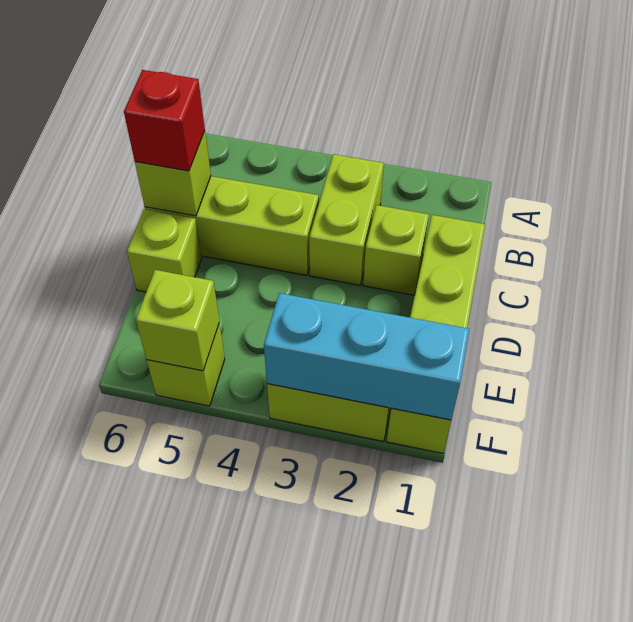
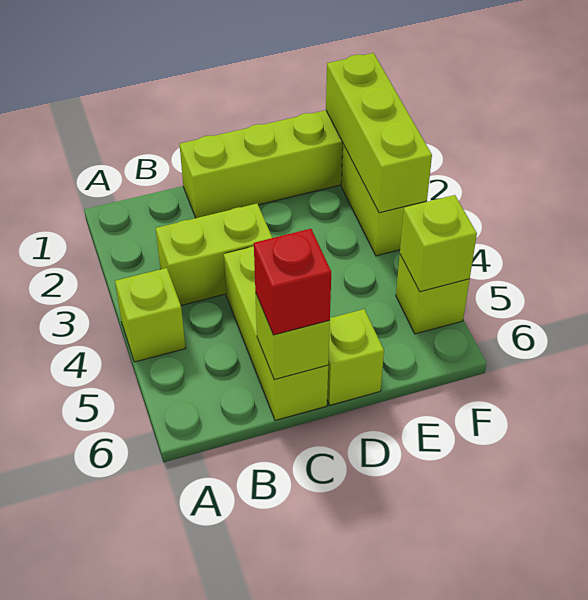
lime brick C2 level 1 -> lime brick A4 level 1
cyan brick F1:F3 level 2 -> lime brick F1:F3 level 2

